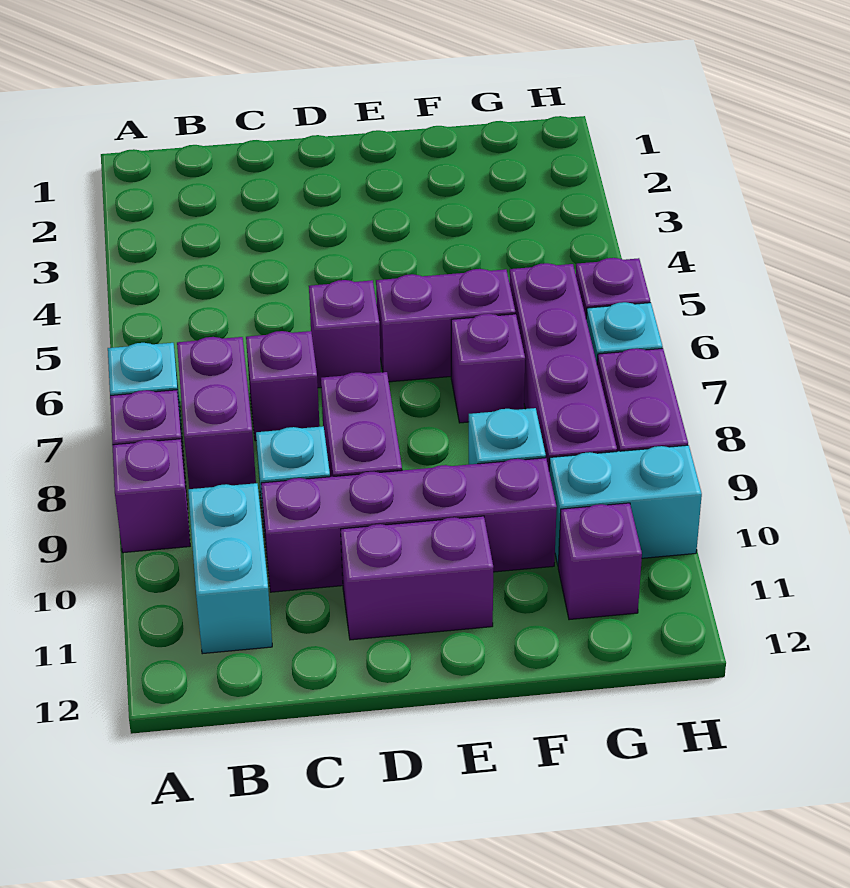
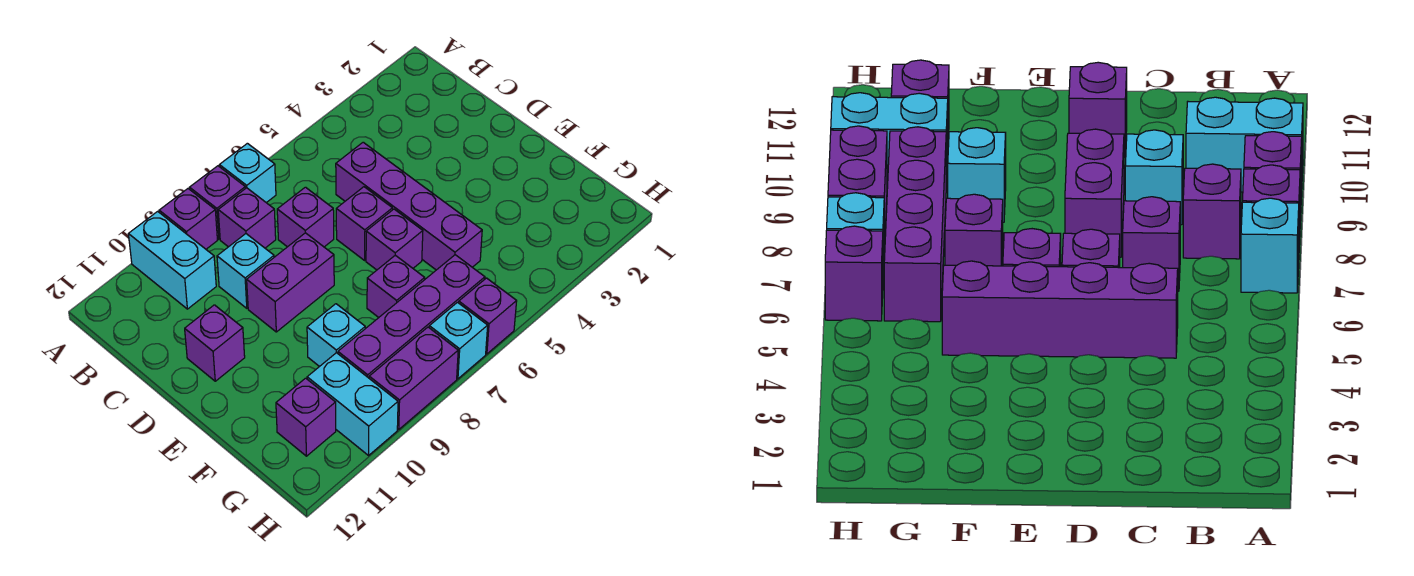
purple brick B7:B8 level 1 -> purple brick B8 level 1
cyan brick B10:B11 level 1 -> cyan brick A10:B10 level 1
purple brick C10:F10 level 1 -> purple brick C5:F5 level 1
purple brick D11:E11 level 1 -> purple brick D11 level 1
purple brick E6:F6 level 1 -> purple brick E6 level 1

